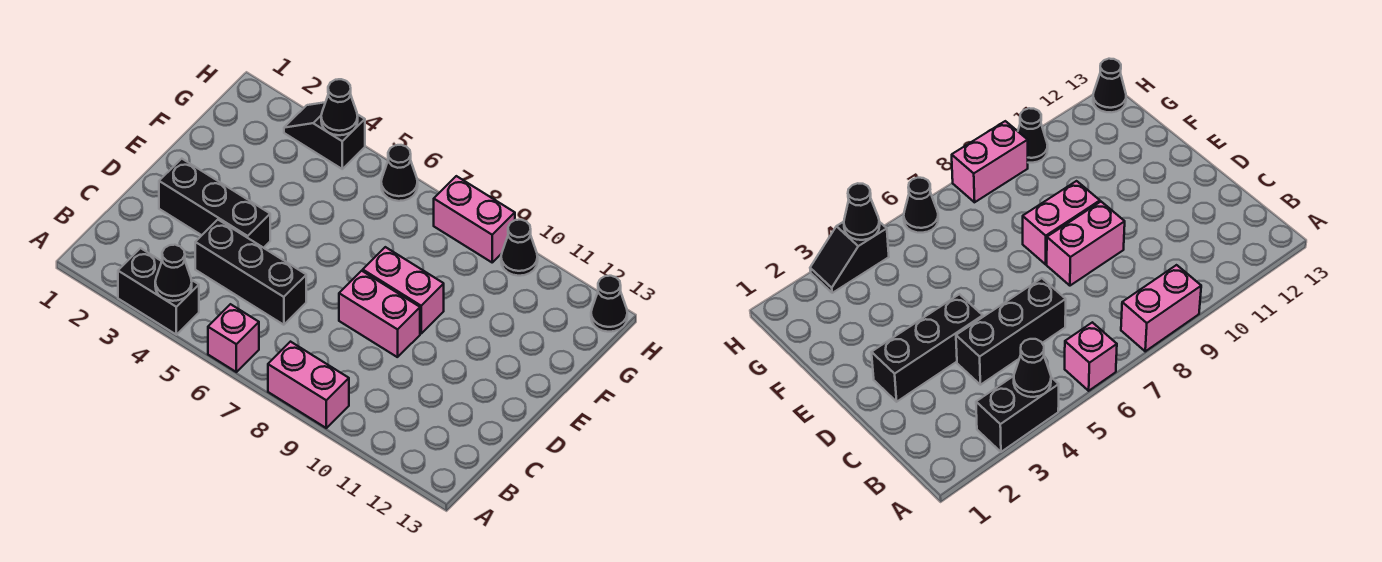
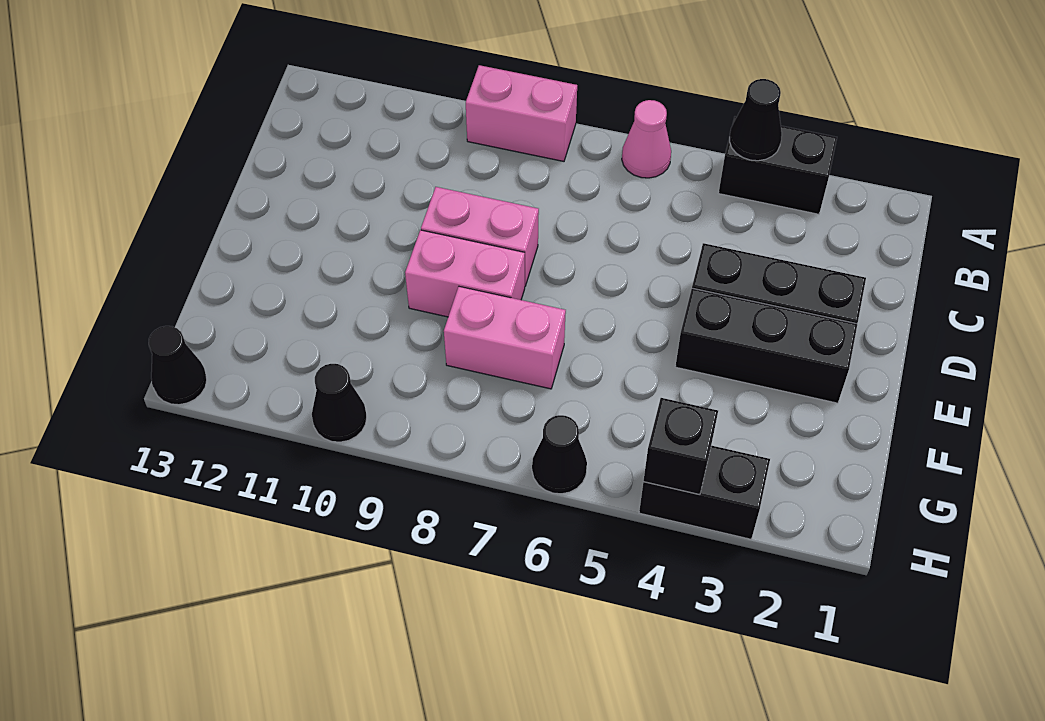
pink brick A6 level 1 -> pink cone A6 level 1
black brick C4:C6 level 1 -> black brick E2:E4 level 1
black slope H3:H4 level 1 top 4 -> black brick H3:H4 level 1
black cone H4 level 2 -> black brick H4 level 2
pink brick H8:H9 level 1 -> pink brick F7:F8 level 1

